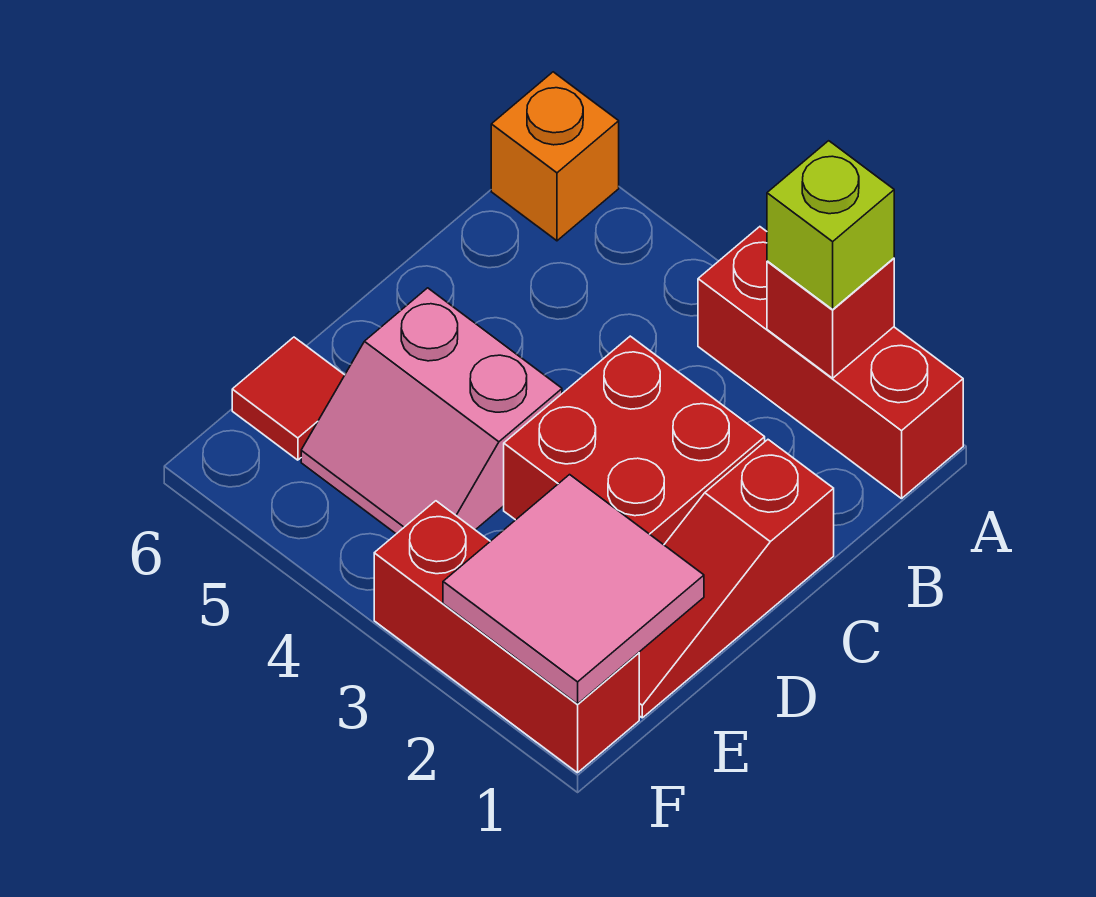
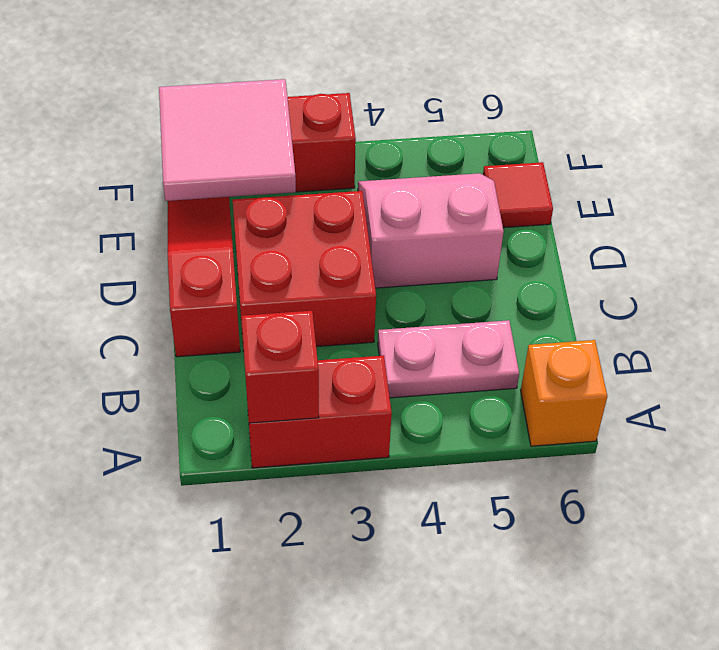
red brick A1:A3 level 1 -> red brick A2:A3 level 1
lime brick A2 level 3 -> none
none -> pink plate B4:B5 level 1

